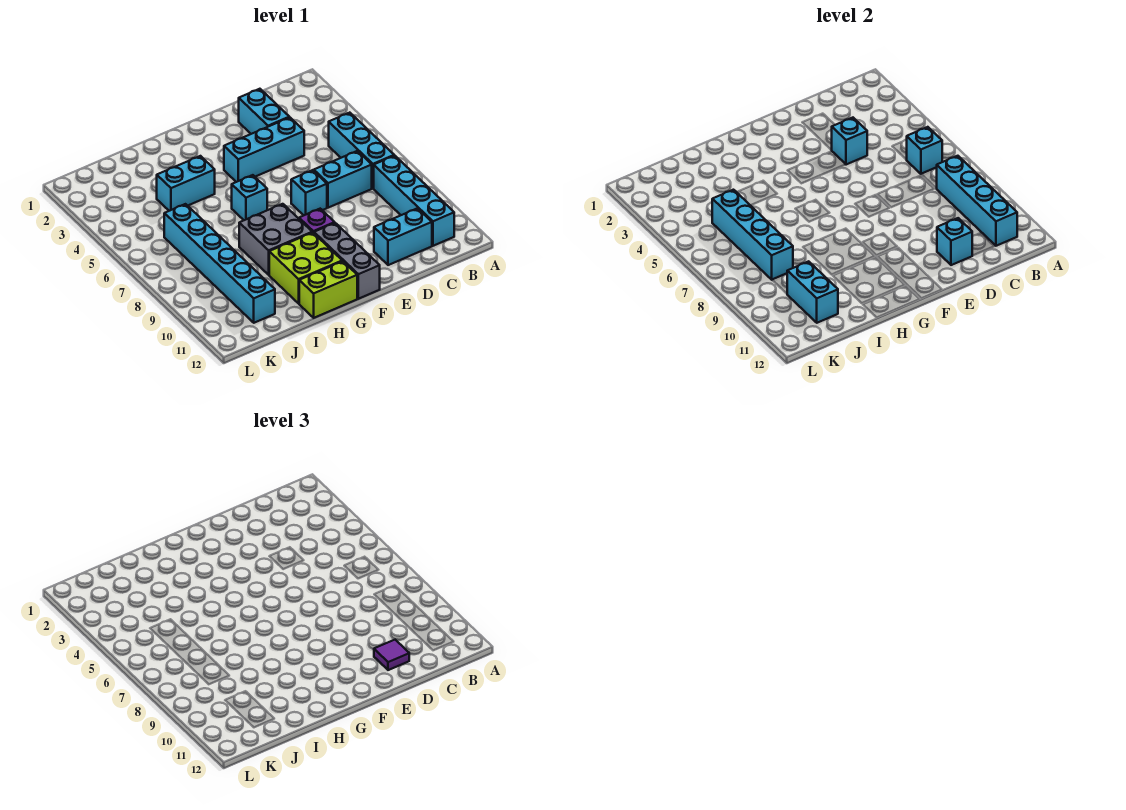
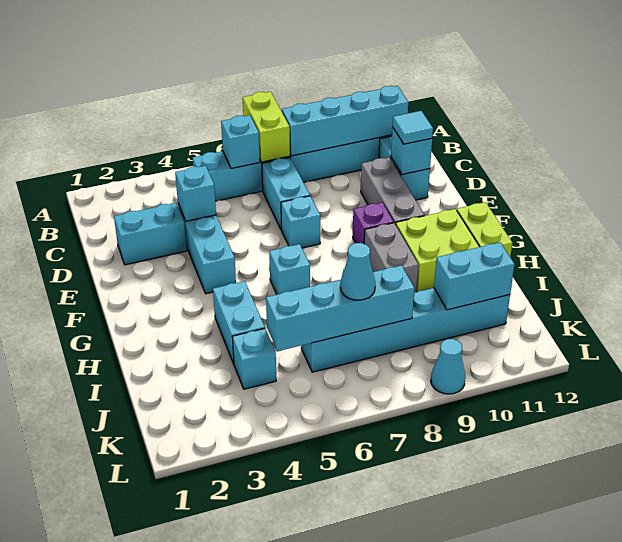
none -> lime brick A7:B7 level 2
purple tile D11 level 3 -> cyan tile D11 level 3
grey brick F10:F12 level 1 -> grey brick D10:F10 level 1
grey brick G8:H9 level 1 -> grey brick G9:H9 level 1
none -> cyan brick J4 level 1
none -> cyan cone J7 level 3
none -> cyan cone L9 level 1

